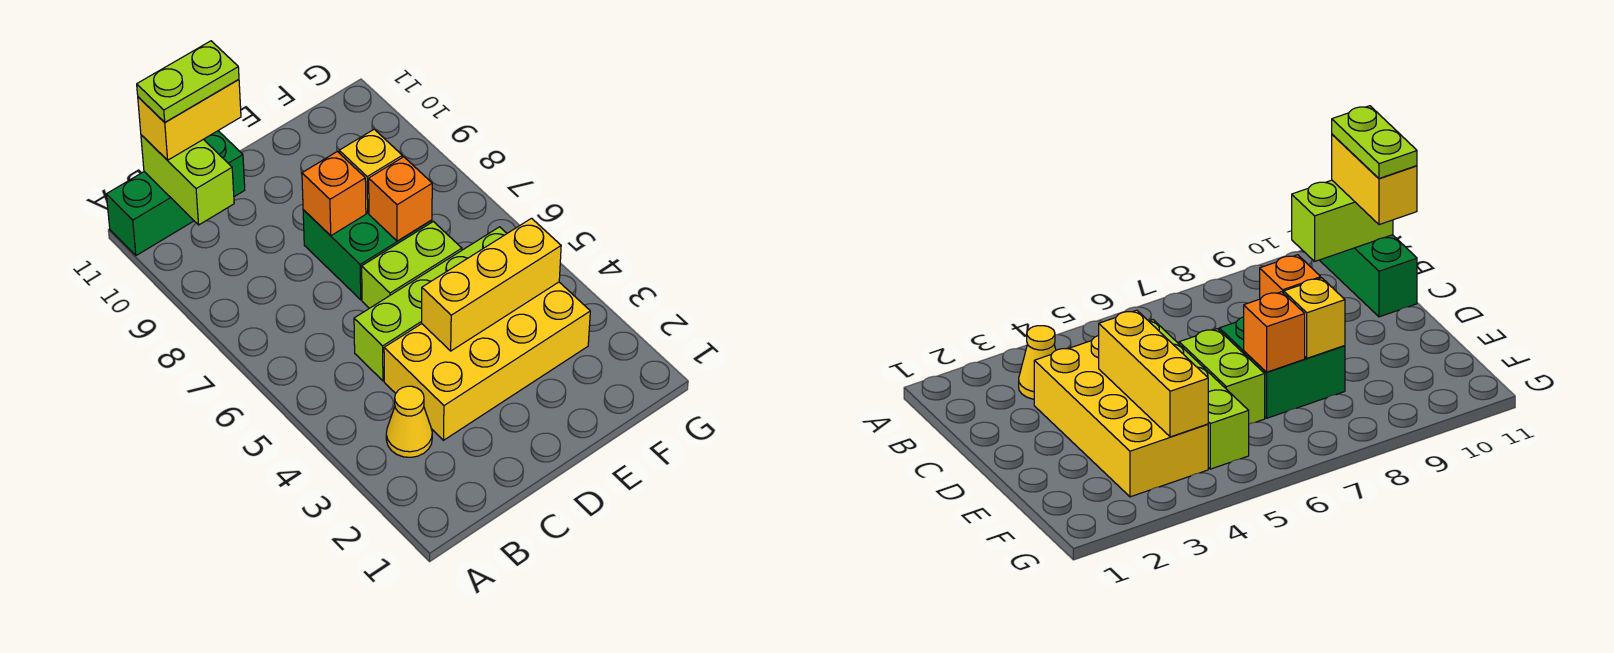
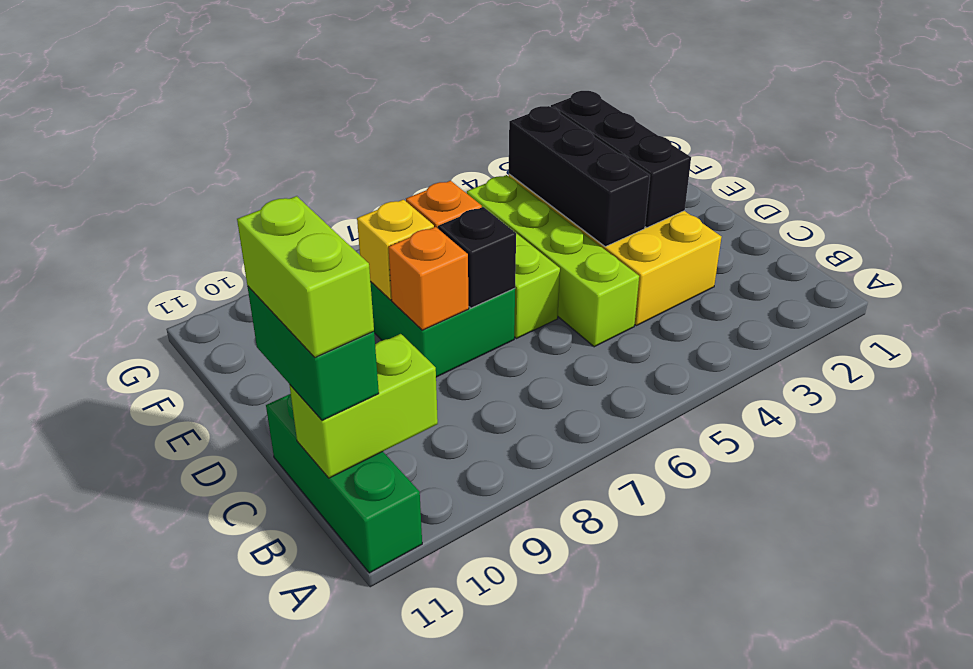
yellow cone B3 level 1 -> none
yellow brick B11:C11 level 3 -> green brick B11:C11 level 3
lime plate B11:C11 level 4 -> lime brick B11:C11 level 4
none -> black brick D3:F3 level 2
yellow brick D4:F4 level 2 -> black brick D4:F4 level 2
none -> black brick D7 level 2

